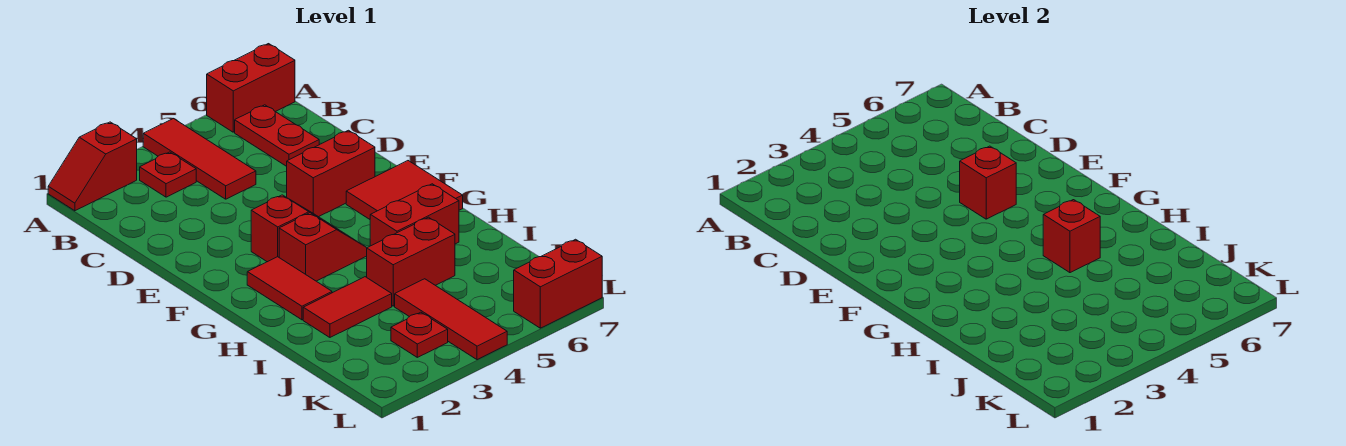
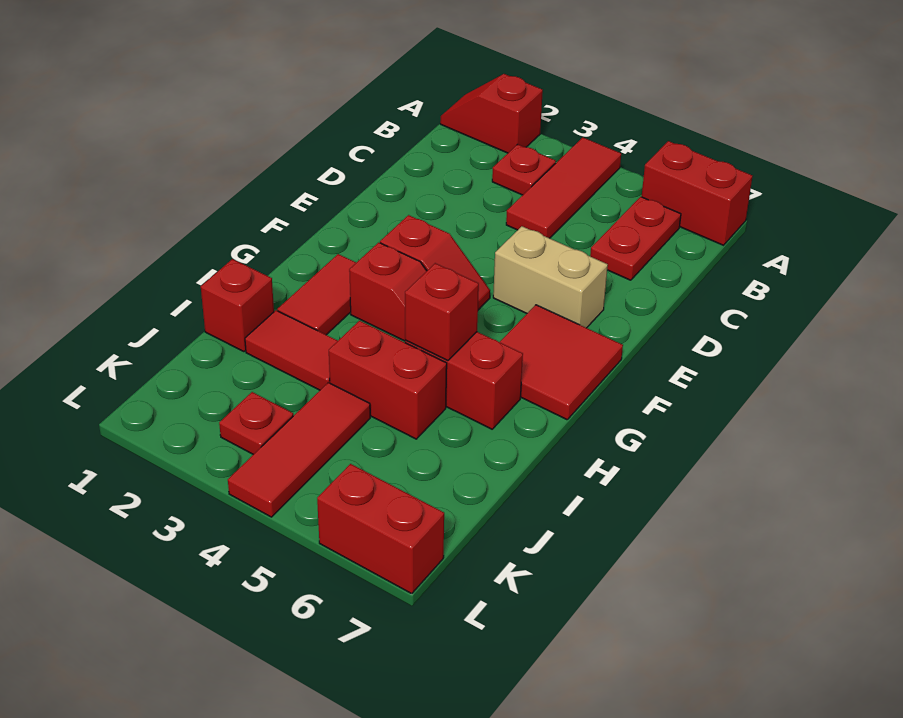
red brick E5:E6 level 1 -> tan brick E5:E6 level 1
red brick E5 level 2 -> red brick I1 level 1

